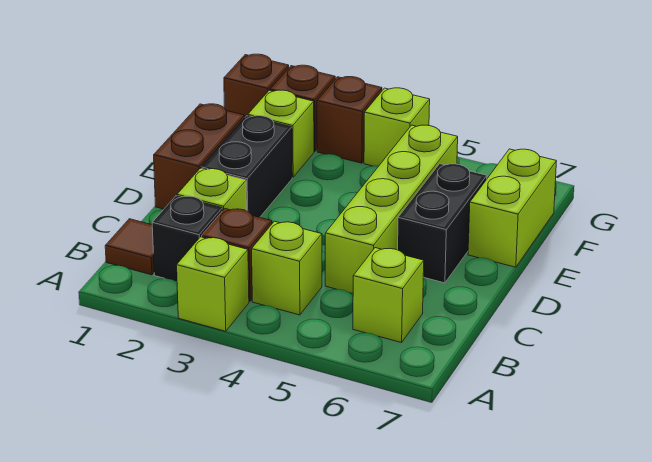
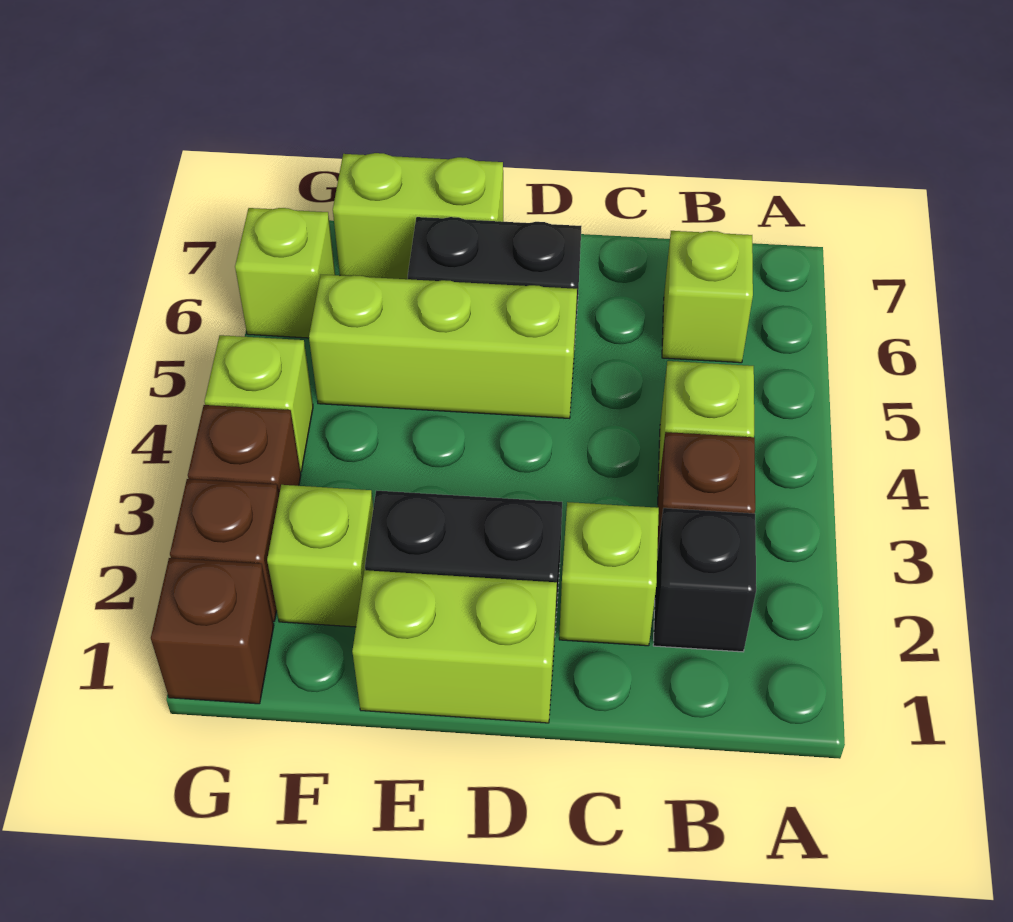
lime brick A3 level 1 -> lime brick G6 level 1
brown tile B1 level 1 -> none
lime brick C5:F5 level 1 -> lime brick D5:F5 level 1
brown brick D1:E1 level 1 -> lime brick D1:E1 level 1

